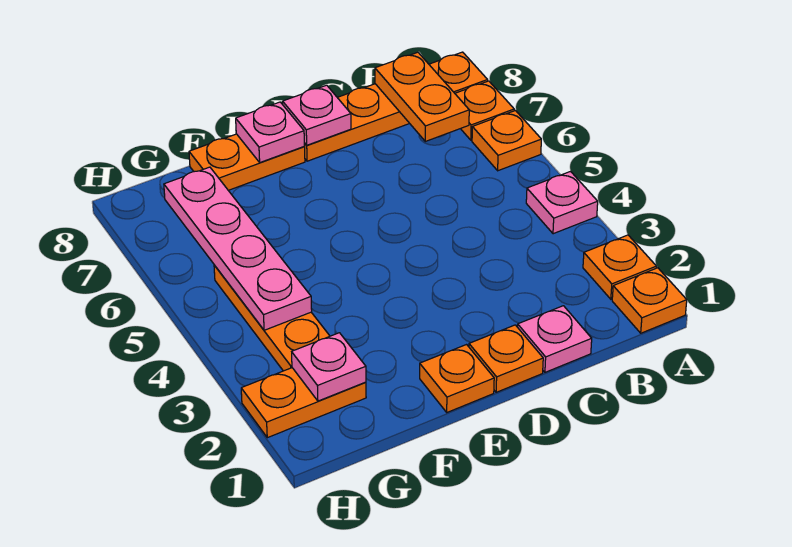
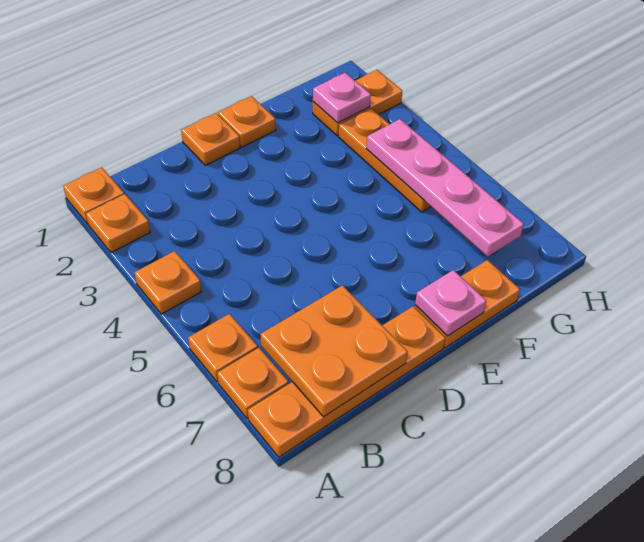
pink plate A4 level 1 -> orange plate A4 level 1
orange plate B7:B8 level 2 -> orange plate B7:C8 level 2
pink plate C1 level 1 -> none
pink plate D8 level 2 -> none

